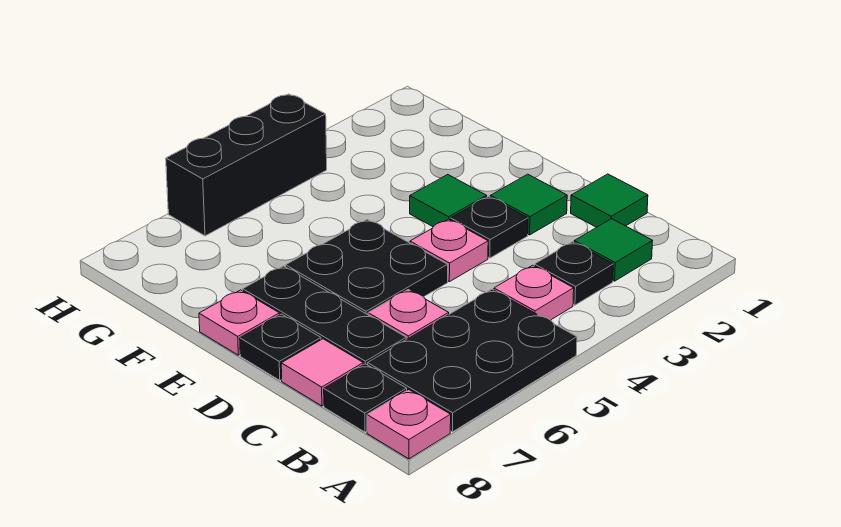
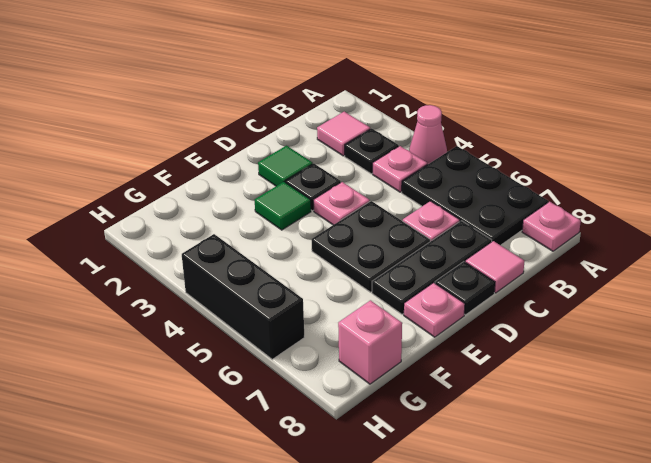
none -> pink cone A4 level 1
green tile B2 level 1 -> pink tile B2 level 1
black plate B8 level 1 -> none
green tile C1 level 1 -> none
none -> pink brick G8 level 1

